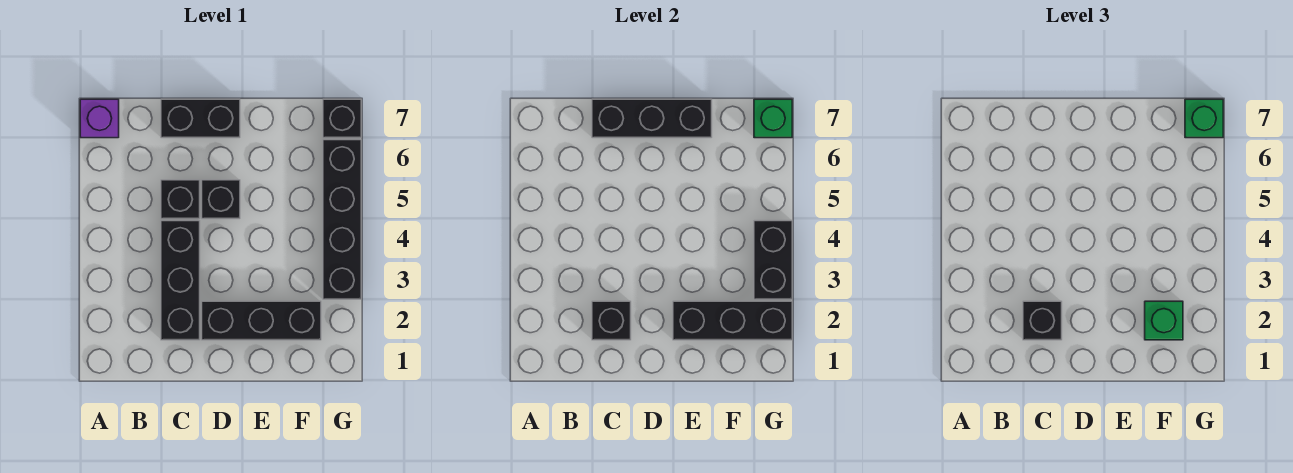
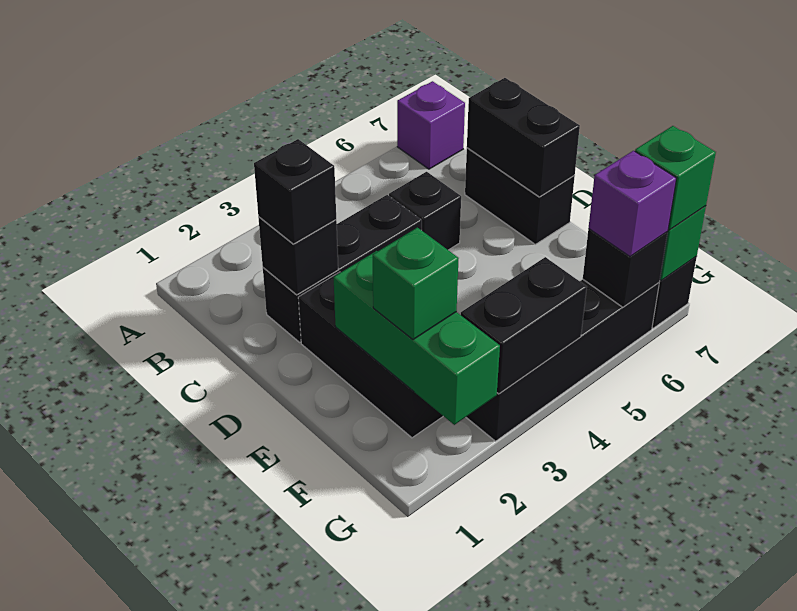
black brick C7:E7 level 2 -> black brick C7:D7 level 2
black brick D5 level 1 -> black brick G6 level 2
black brick E2:G2 level 2 -> green brick E2:G2 level 2
none -> purple brick G6 level 3

